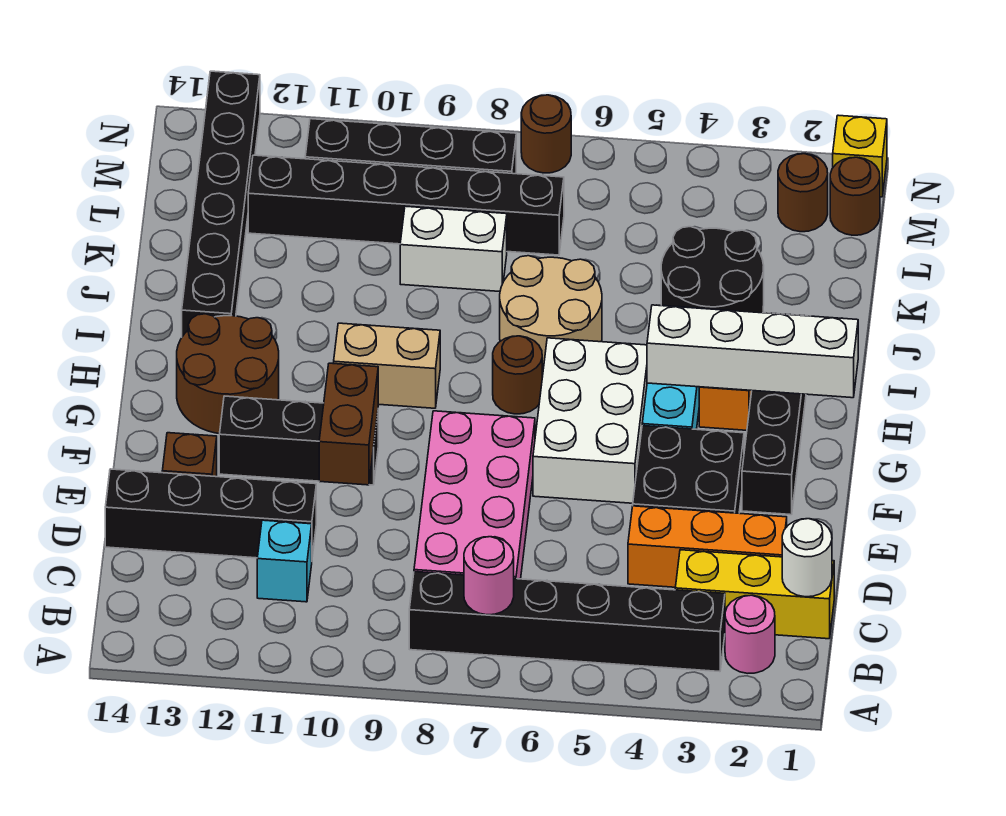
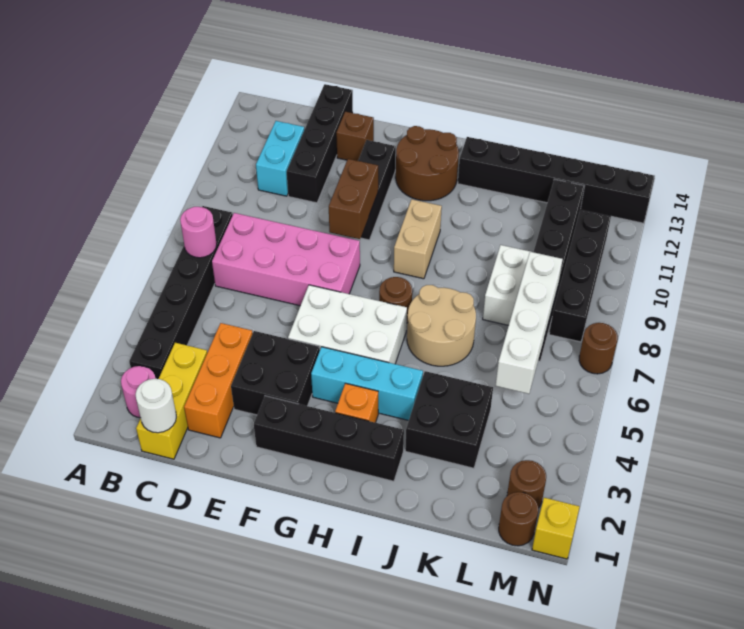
cyan brick C11 level 1 -> cyan brick C11:C12 level 1
brown brick E10:F10 level 2 -> brown brick F9:F10 level 2
white brick H1:H4 level 2 -> white brick L5:L8 level 2
black round brick J3:K4 level 1 -> black brick J3:K4 level 1

